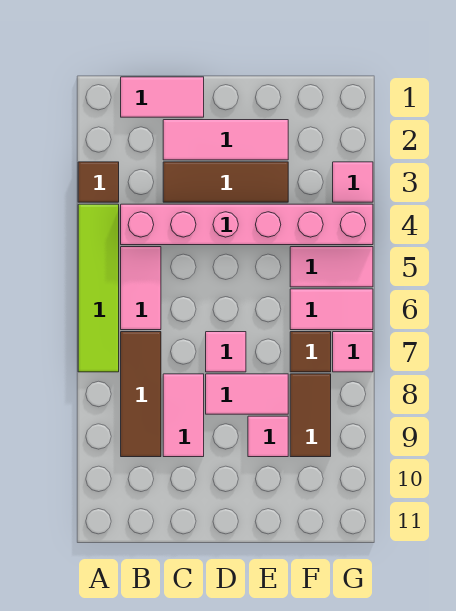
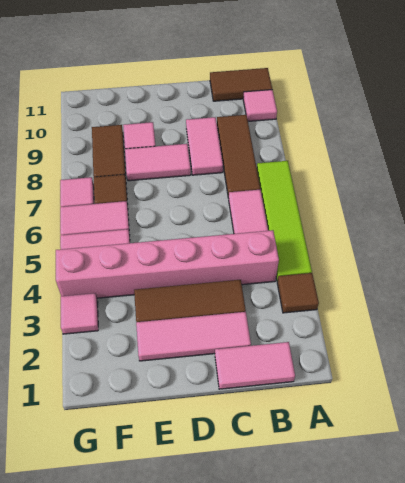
none -> brown tile A11:B11 level 1
pink tile D7 level 1 -> pink tile A10 level 1

